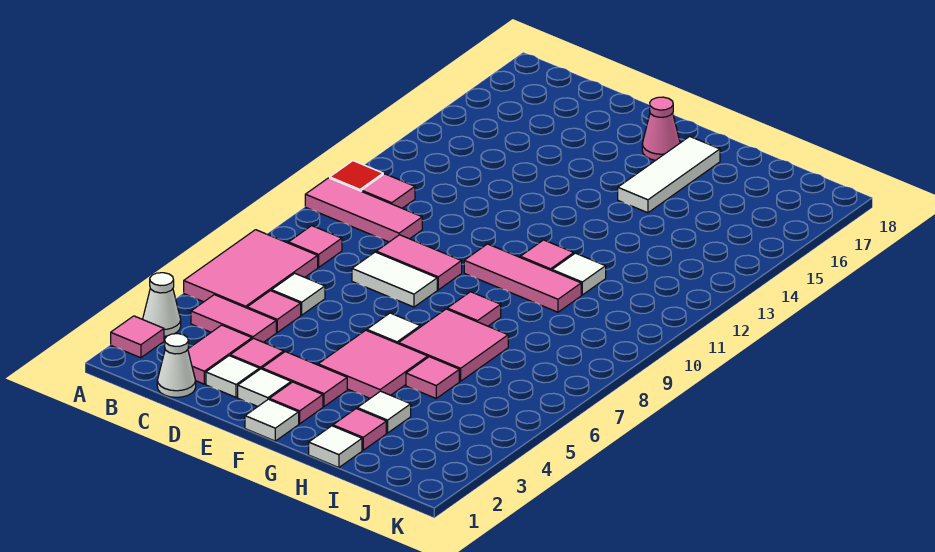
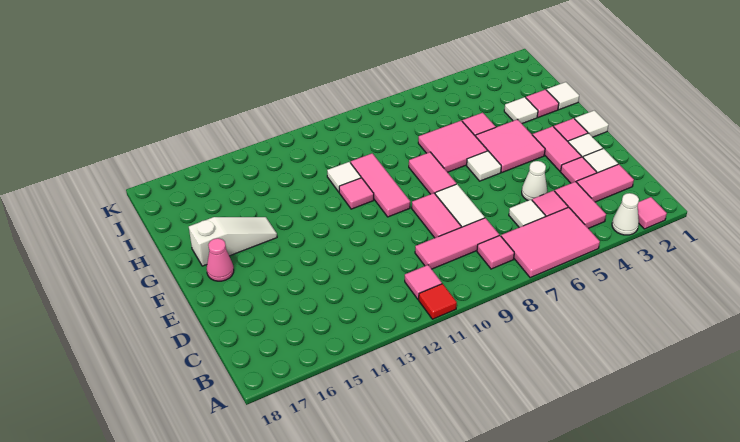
pink tile A10:C10 level 1 -> pink tile C8:C10 level 1
white cone C1 level 1 -> white cone D5 level 1
pink tile G8 level 1 -> pink tile F8:G8 level 1
white tile G15:G17 level 1 -> white slope G15:G17 level 1 top 17

